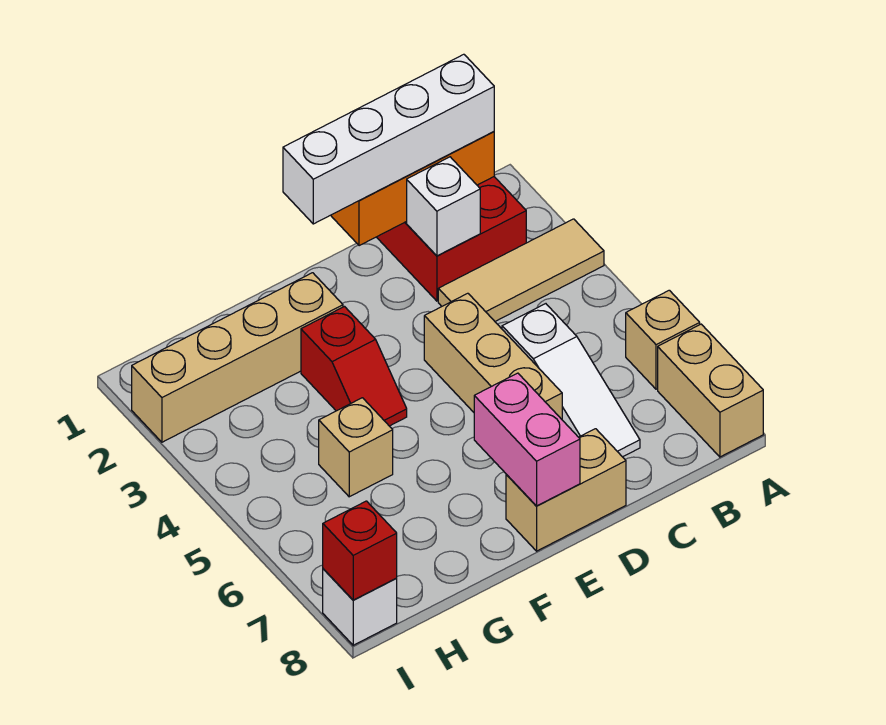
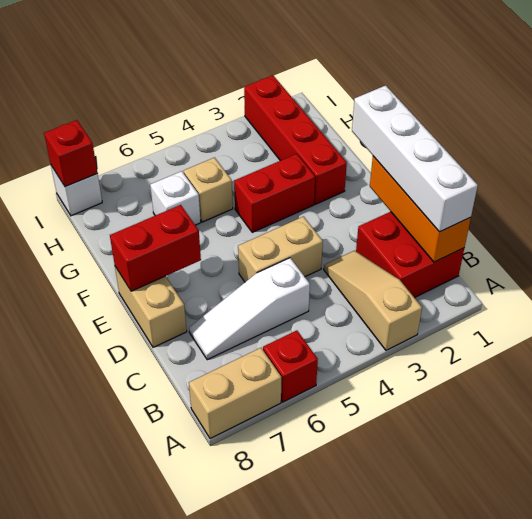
tan tile A3:C3 level 1 -> tan slope A3:C3 level 1 top A
tan brick A6 level 1 -> red brick A6 level 1
white brick C2 level 2 -> white brick G6 level 1
tan brick D4:D6 level 1 -> tan brick D4:D5 level 1
pink brick E7:E8 level 2 -> red brick E7:E8 level 2
tan brick F2:I2 level 1 -> red brick F2:I2 level 1
red slope F3:F4 level 1 top 3 -> red brick F3:F4 level 1

